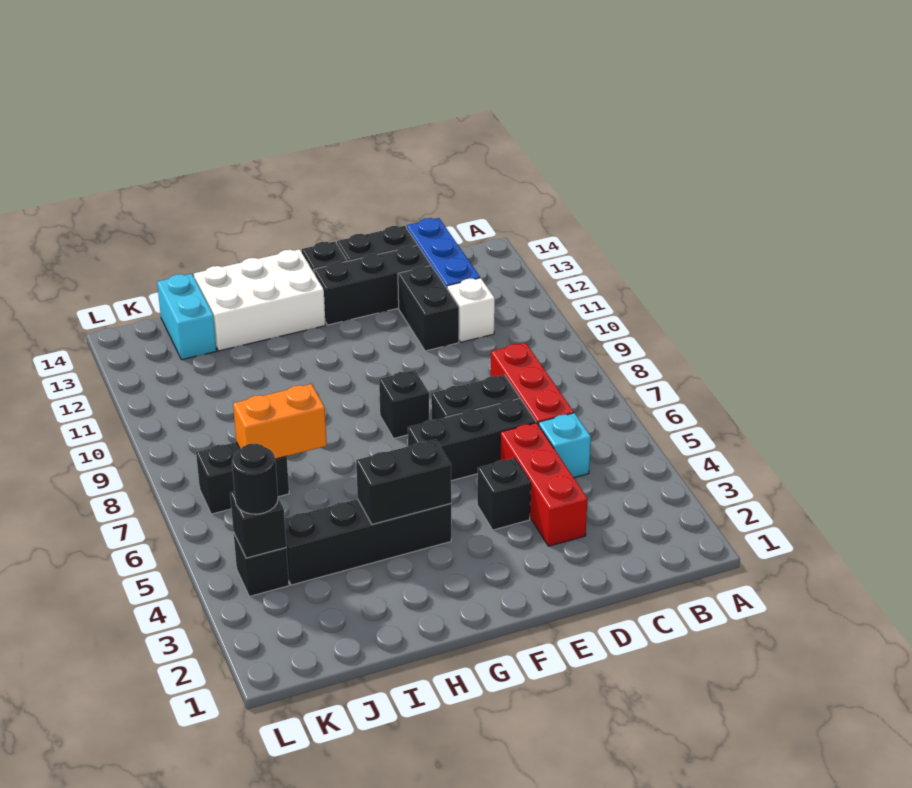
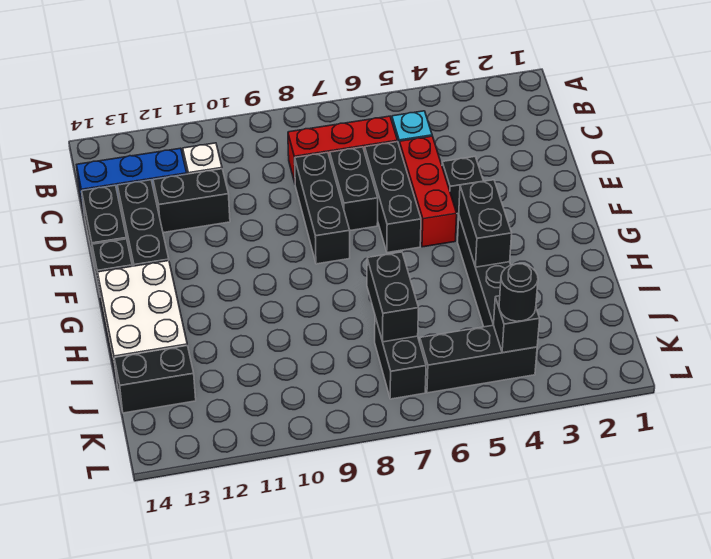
red brick D3:D5 level 1 -> red brick D5:F5 level 1
black brick F8 level 1 -> black brick D8:F8 level 1
orange brick I7:J7 level 2 -> black brick I7:J7 level 2
cyan brick J13:J14 level 1 -> black brick J13:J14 level 1
black brick K4 level 1 -> black brick K4:K6 level 1

